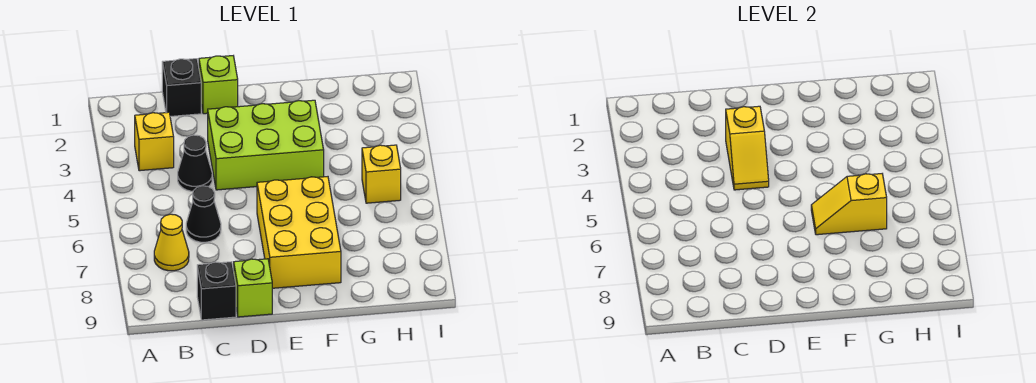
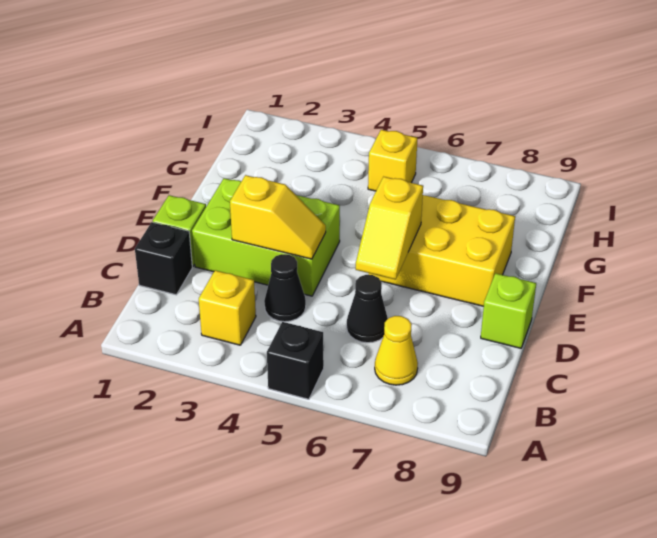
black brick C9 level 1 -> black brick A5 level 1
lime brick D3:F4 level 1 -> lime brick D2:E4 level 1
yellow slope F6:G6 level 2 top G -> yellow slope D6:E6 level 2 top E

